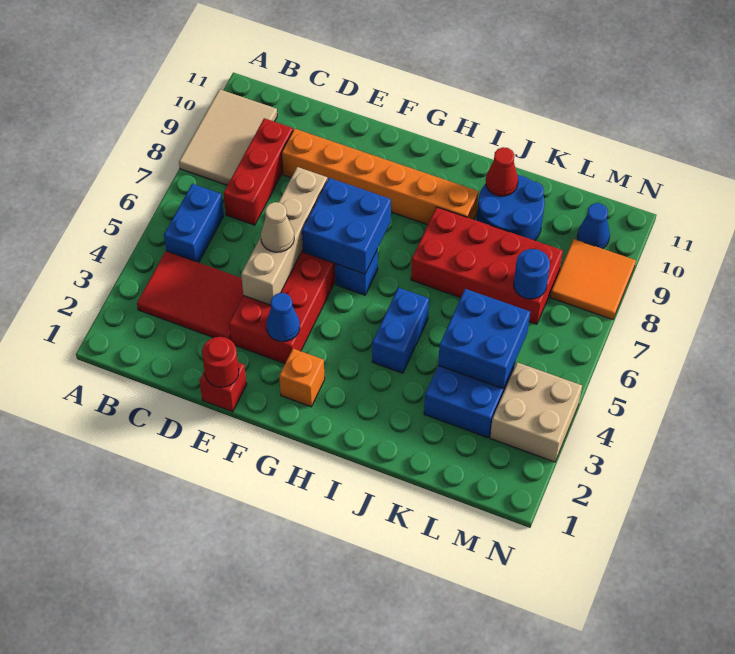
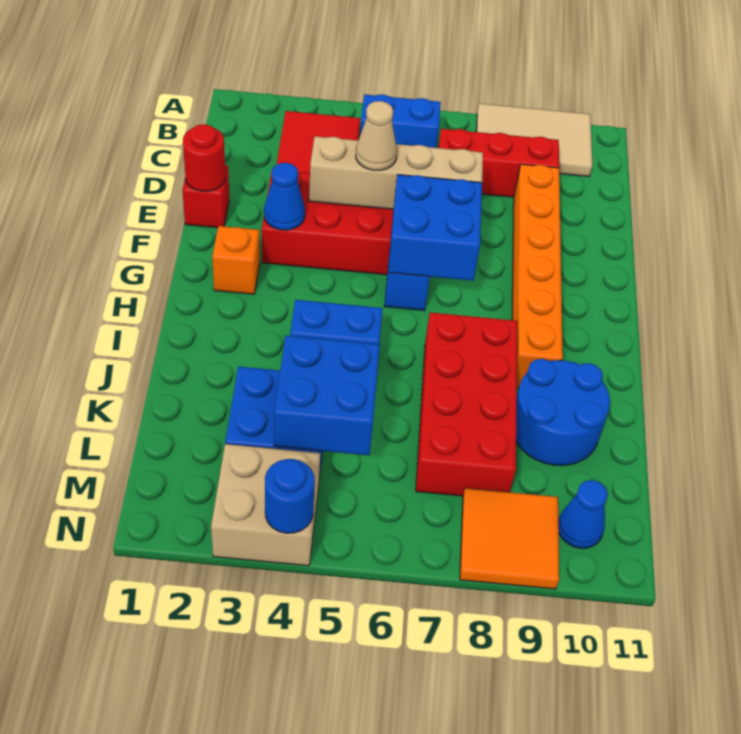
red cone J10 level 2 -> none
blue round brick L7 level 2 -> blue round brick N4 level 2

